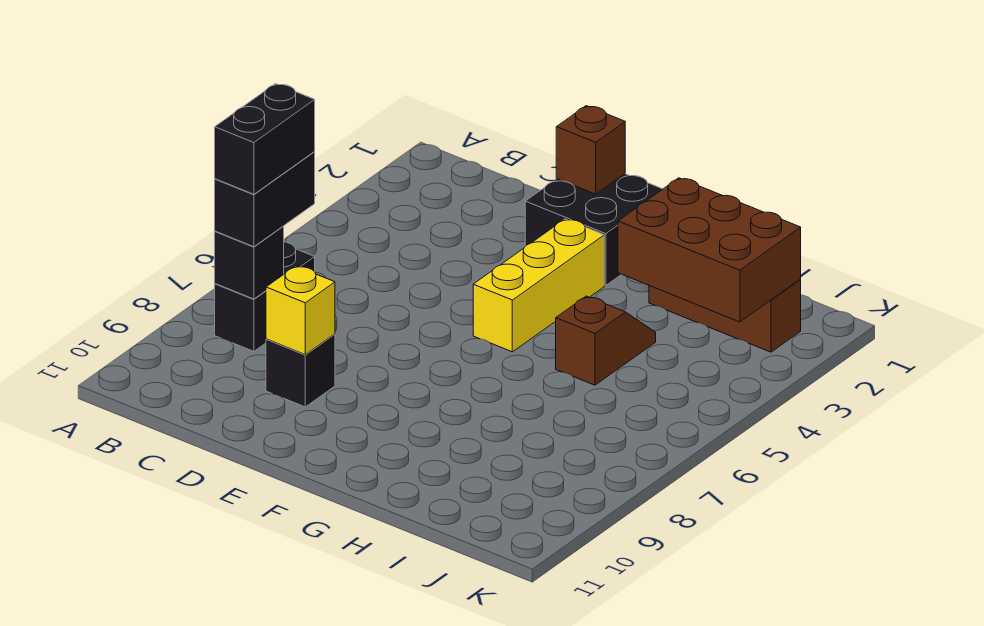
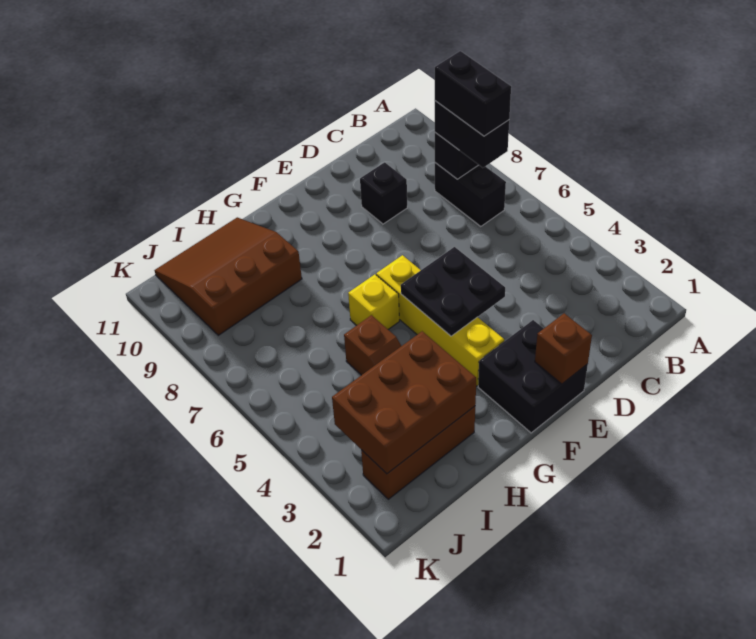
yellow brick D9 level 2 -> yellow brick G6 level 1
none -> black plate E4:F5 level 2
yellow brick F3:F5 level 1 -> yellow brick F3:F6 level 1
none -> brown slope H9:J11 level 1 top 9

